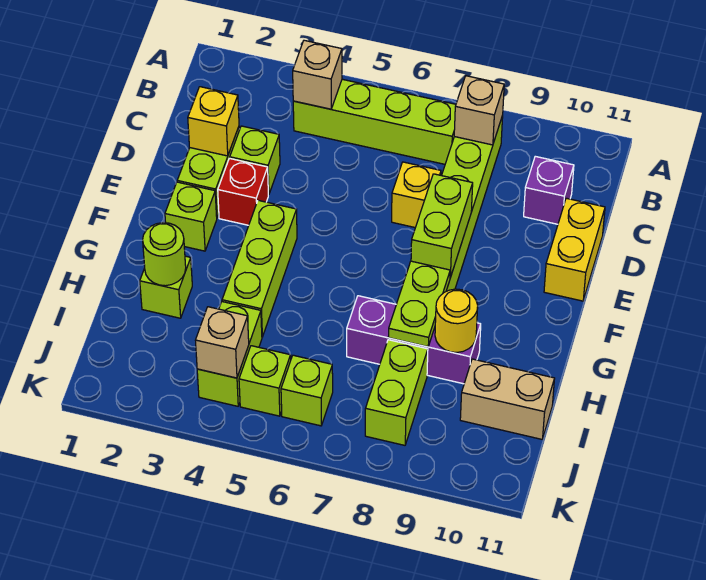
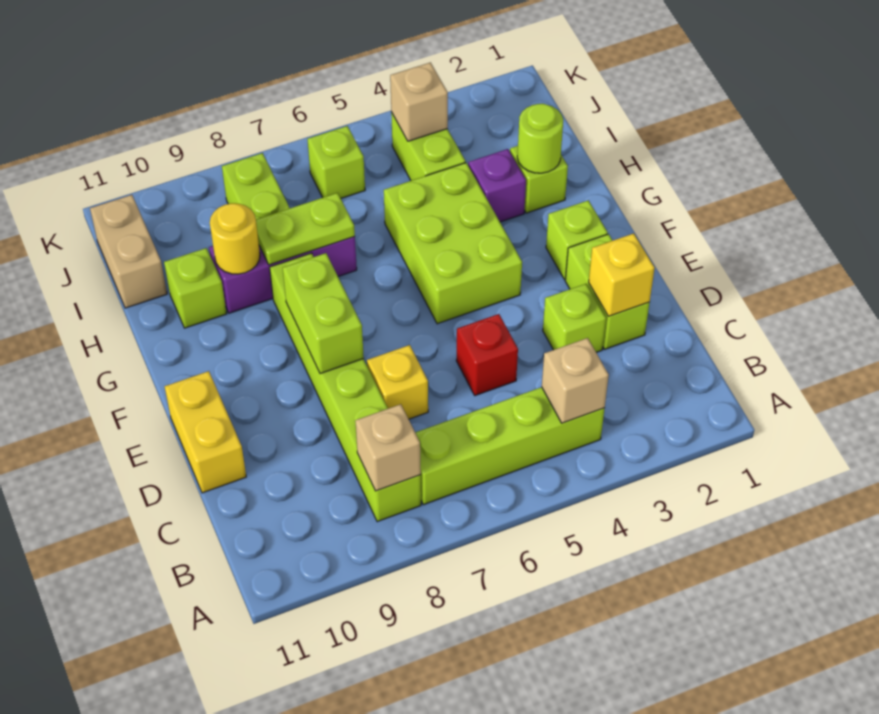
purple brick C10 level 1 -> purple brick H3 level 1
red brick E3 level 1 -> red brick D5 level 1
lime brick F4:H4 level 1 -> lime brick F4:H5 level 1
lime plate G8:H8 level 2 -> lime plate H7:H8 level 2
tan brick I10:I11 level 1 -> tan brick I11:J11 level 1
lime brick J5 level 1 -> lime brick H10 level 1

